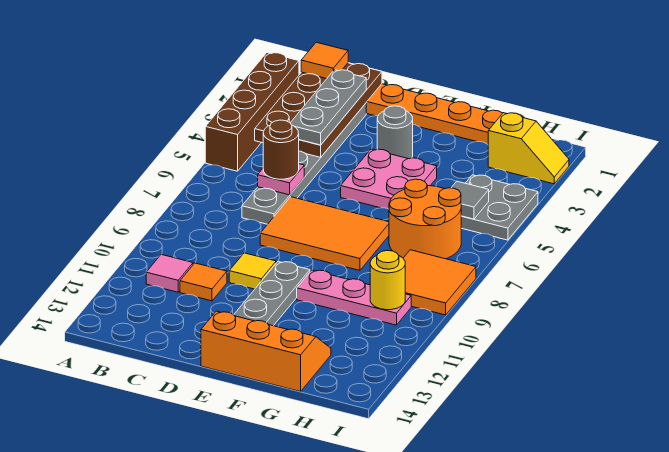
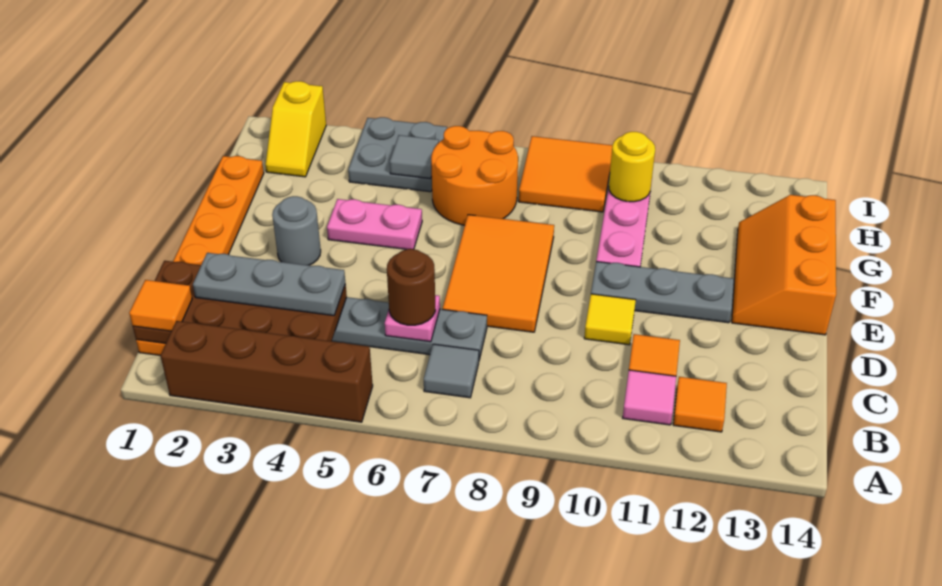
none -> grey tile B7 level 1
none -> orange tile B12 level 1
pink plate E4:F5 level 1 -> pink plate F4:F5 level 1
yellow slope H2:I2 level 1 top H -> yellow slope H2:I2 level 1 top I

